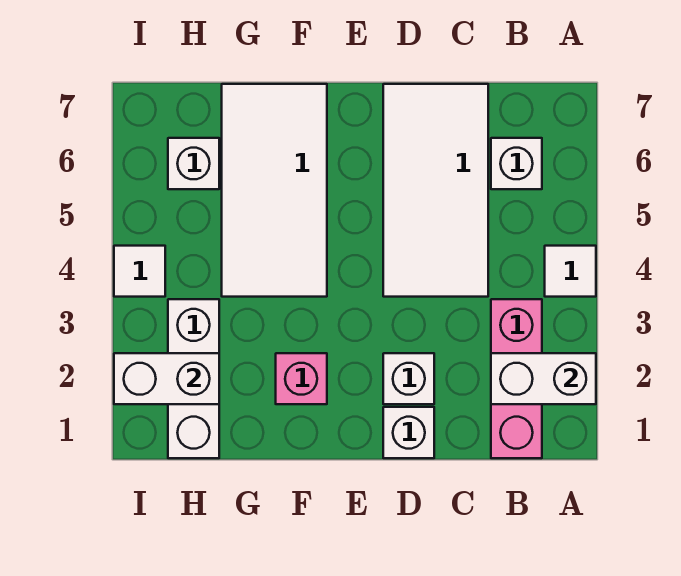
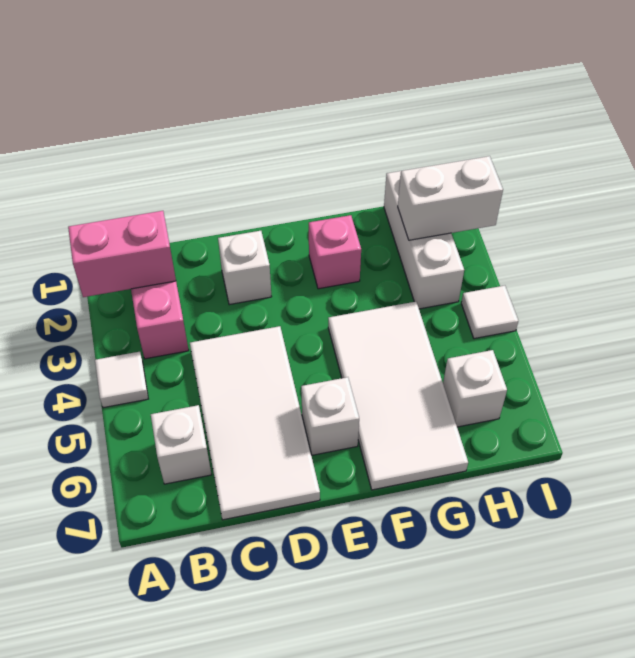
white brick A2:B2 level 2 -> pink brick A2:B2 level 2
white brick D1 level 1 -> white brick E6 level 1

